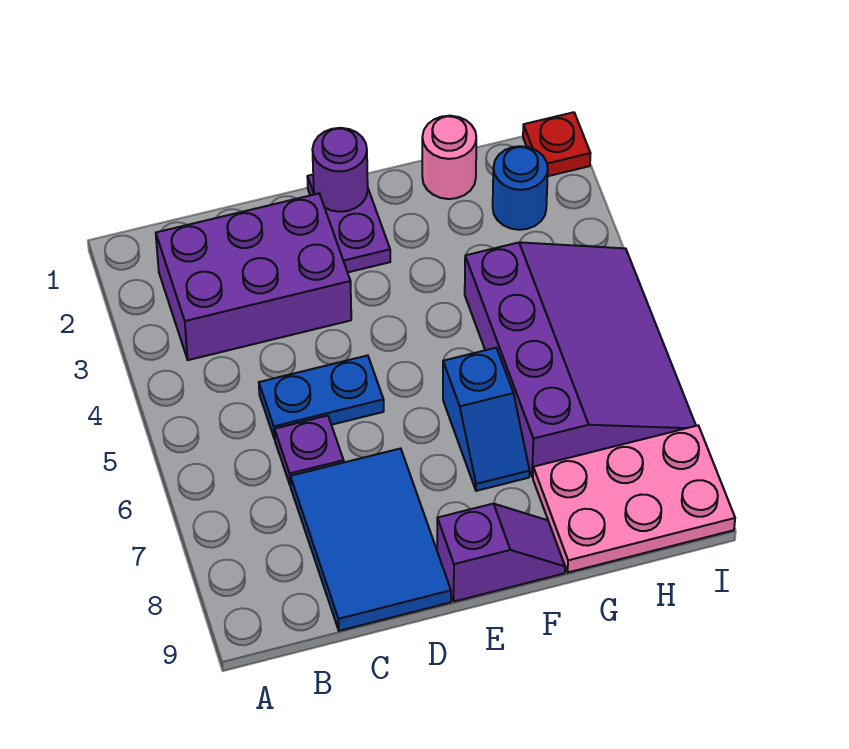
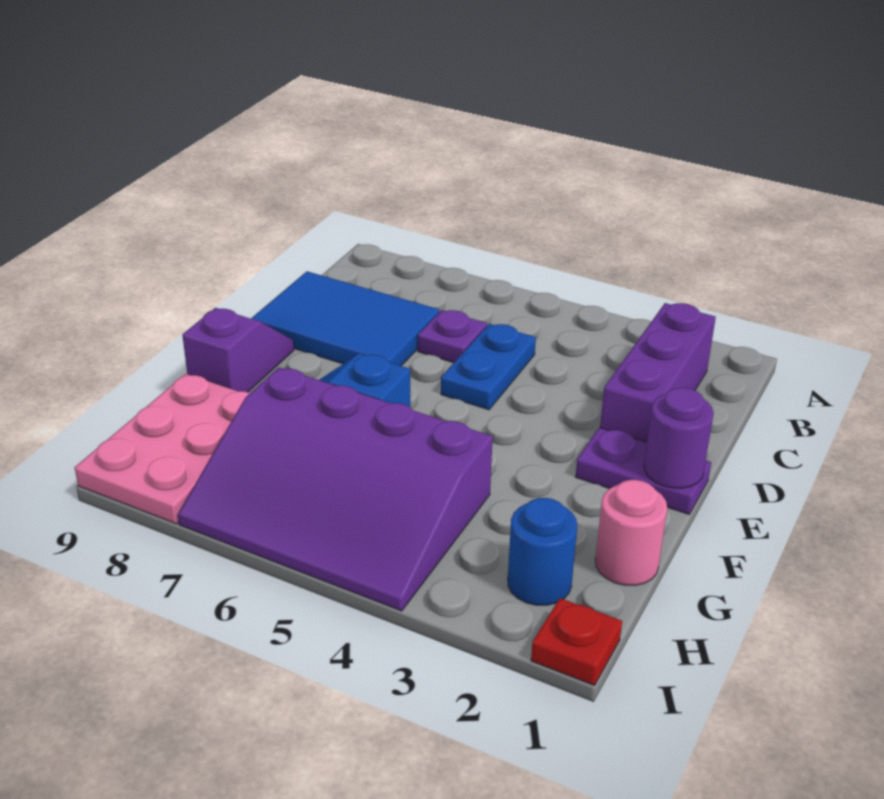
purple brick B2:D3 level 1 -> purple brick B2:D2 level 1
purple slope E9:F9 level 1 top E -> purple slope E9:F9 level 1 top F

